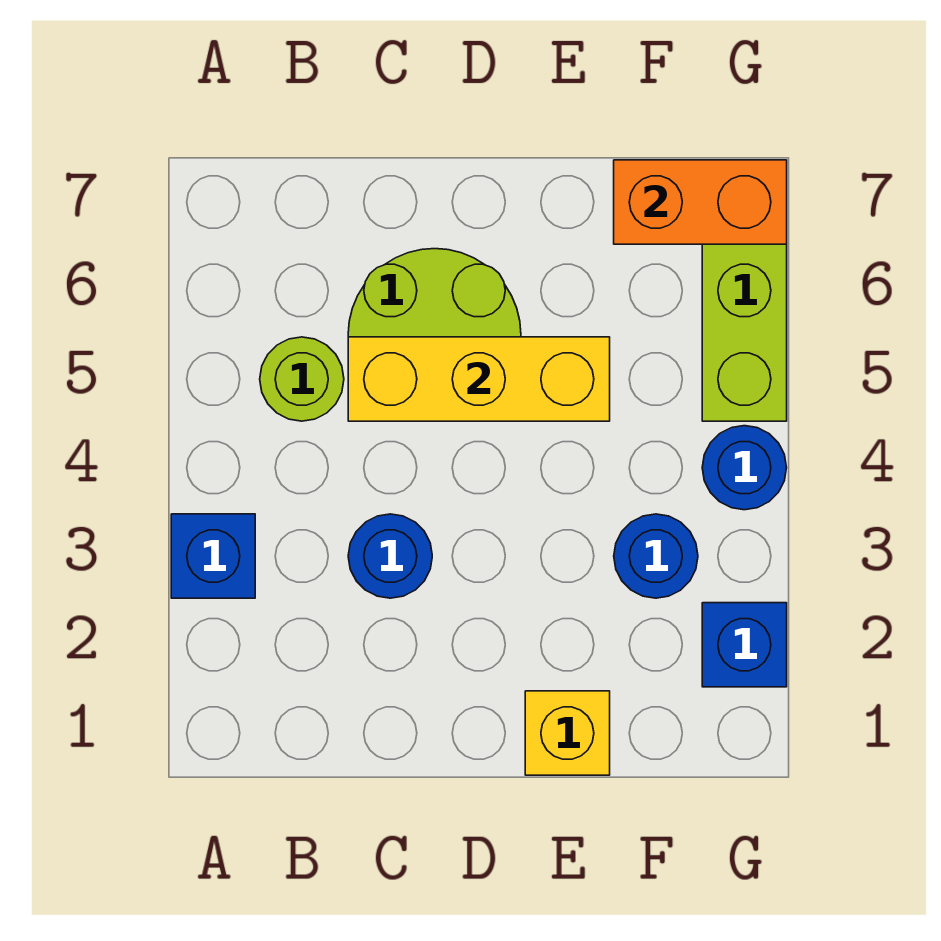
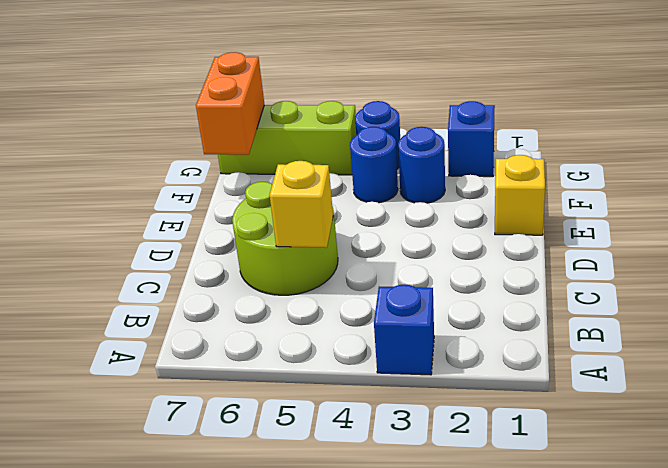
lime round brick B5 level 1 -> none
blue round brick C3 level 1 -> blue round brick F4 level 1
yellow brick C5:E5 level 2 -> yellow brick C5 level 2

